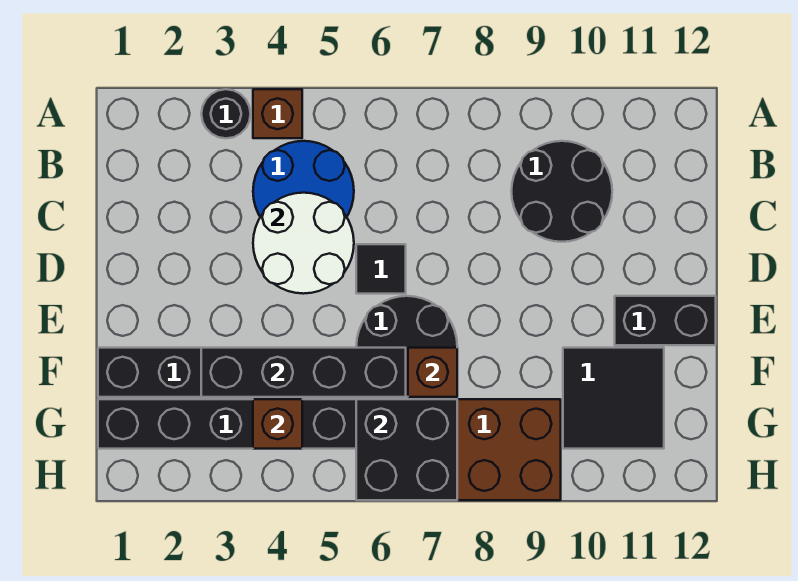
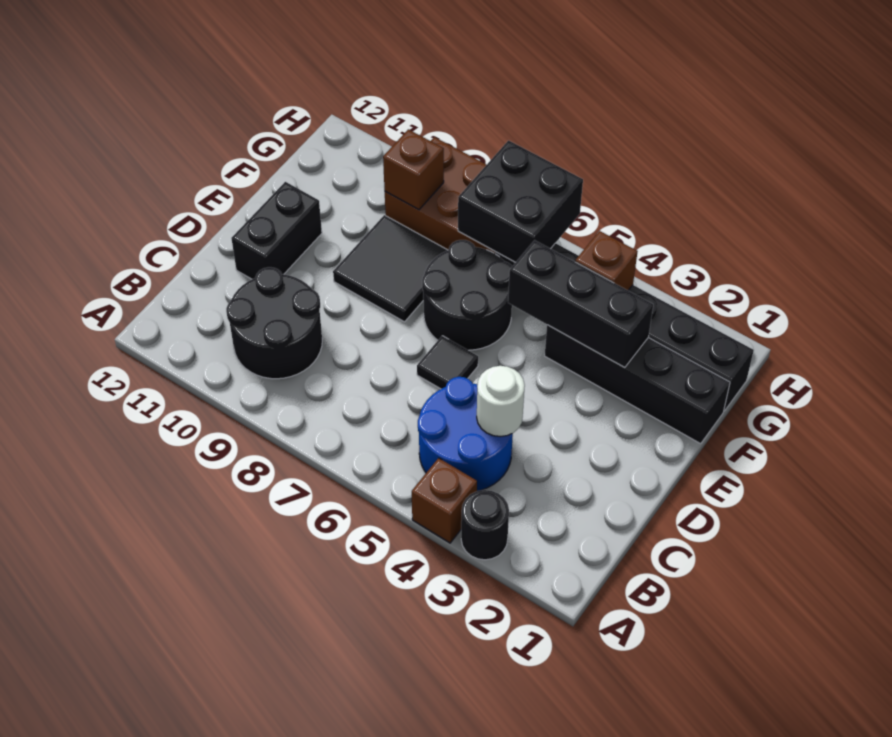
white round brick C4:D5 level 2 -> white round brick C4 level 2
black brick E11:E12 level 1 -> black brick D11:E11 level 1
black brick F3:F6 level 2 -> black brick F3:F5 level 2
brown brick F7 level 2 -> brown brick G9 level 2
black tile F10:G11 level 1 -> black tile E8:F9 level 1

